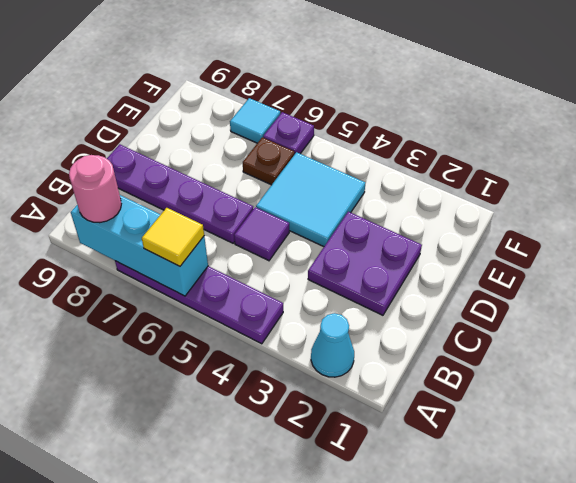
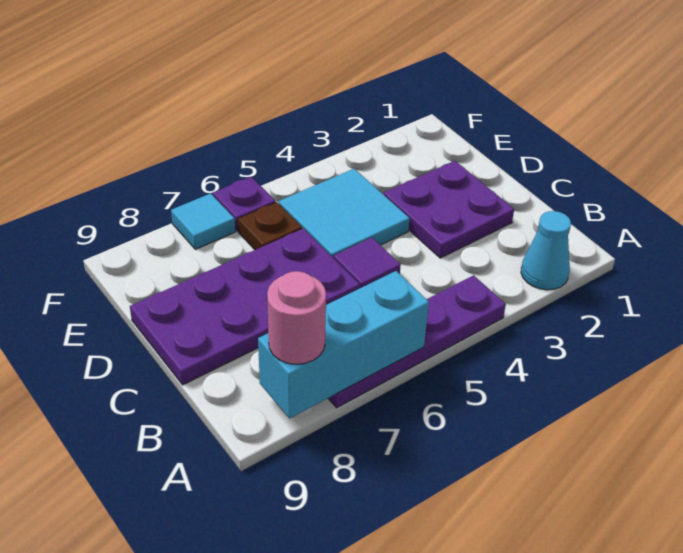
yellow tile A6 level 3 -> none
purple plate C6:C9 level 1 -> purple plate C6:D9 level 1

